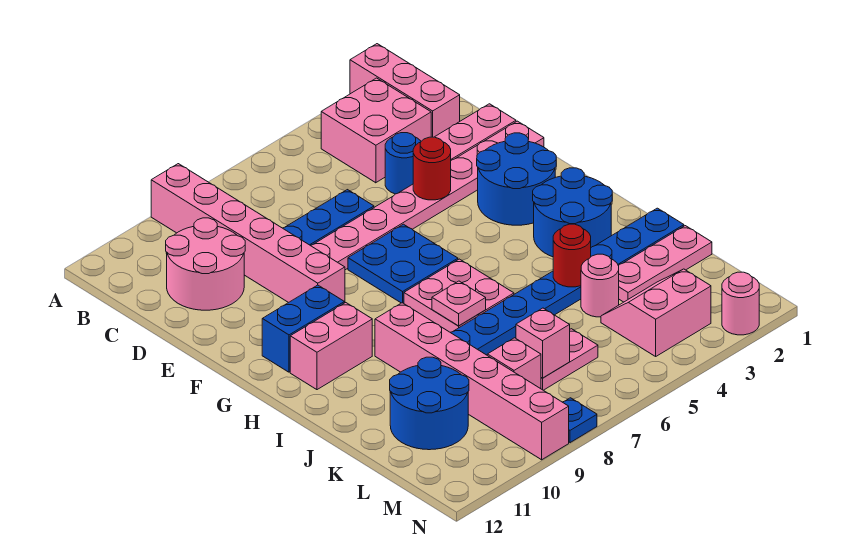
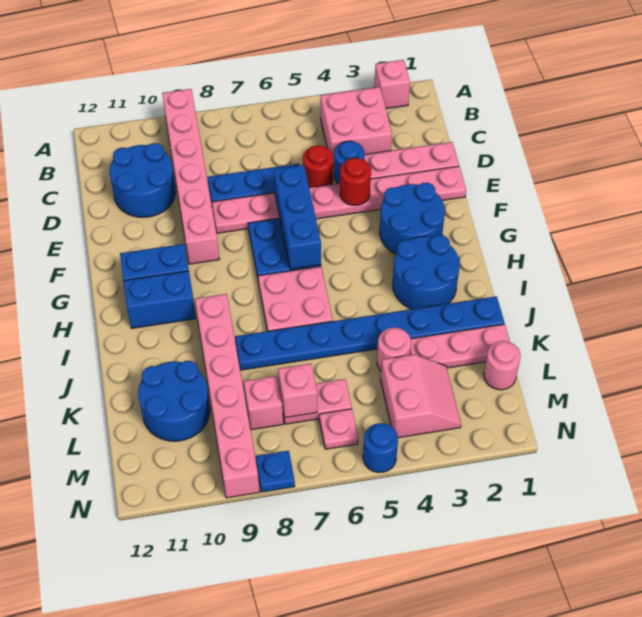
pink brick A2:C2 level 1 -> pink brick A2 level 1
pink round brick C10:D11 level 1 -> blue round brick C10:D11 level 1
none -> blue brick E6:G6 level 2
pink brick H10:H11 level 1 -> blue brick H10:H11 level 1
pink plate I7 level 2 -> pink plate M6 level 1
red round brick J4 level 2 -> red round brick D5 level 1
pink slope L3:M4 level 1 top M -> pink slope L3:M4 level 1 top 4
pink round brick N2 level 1 -> pink round brick L1 level 1
none -> blue round brick N5 level 1

